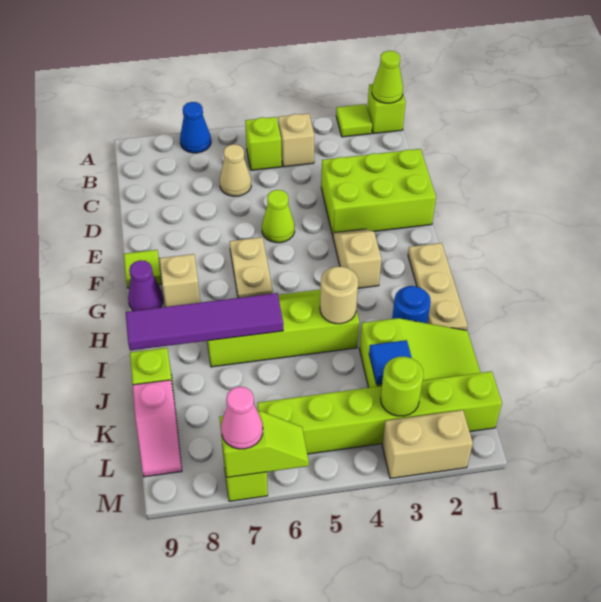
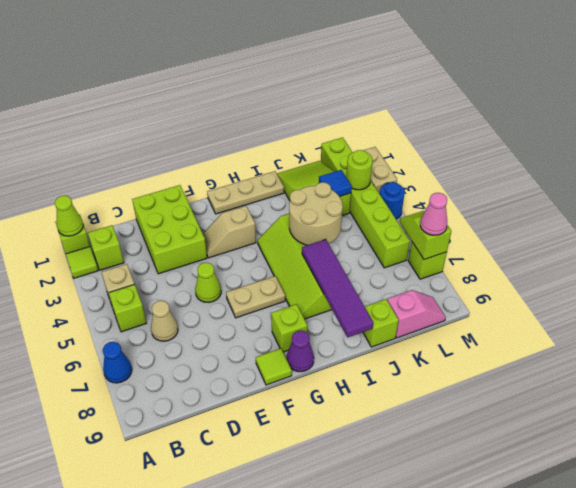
none -> lime brick B2 level 1
tan brick G8 level 1 -> lime brick G8 level 1
blue round brick I2 level 1 -> blue round brick M4 level 1
tan round brick I4 level 2 -> tan round brick I4:J5 level 2

